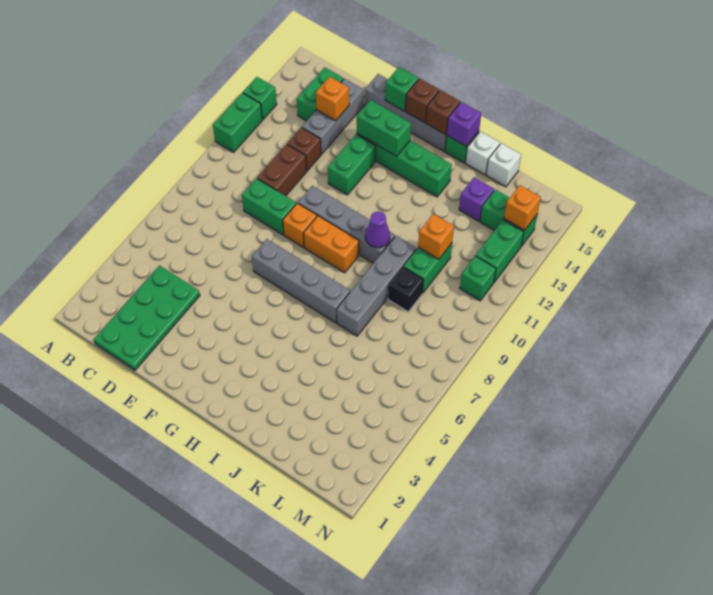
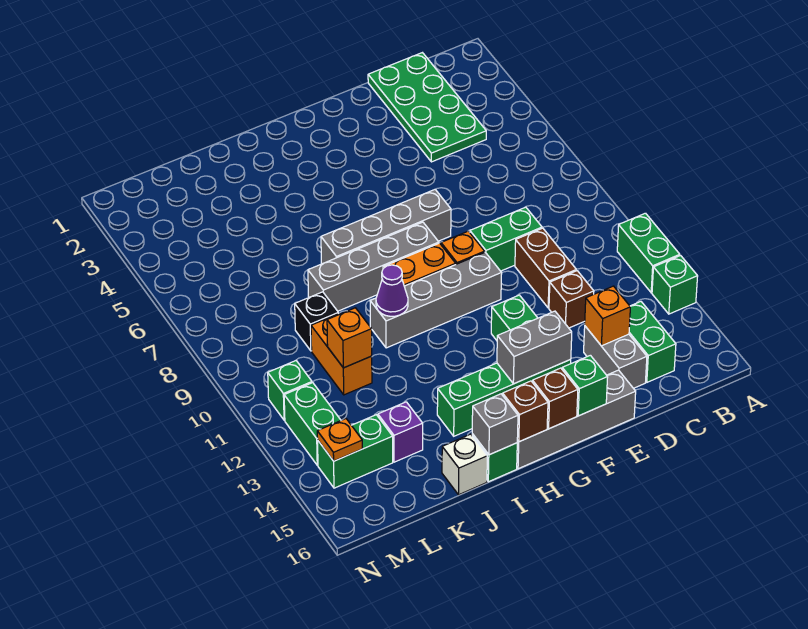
grey brick D13:D15 level 1 -> grey brick D14:D15 level 1
green brick F14:G14 level 2 -> grey brick F14:G14 level 2
purple brick I16 level 2 -> grey brick I16 level 2
grey brick J7:J10 level 1 -> grey brick G8:J8 level 1
green brick K10:K11 level 1 -> orange brick K10:K11 level 1
white brick K16 level 1 -> none
orange brick M14 level 2 -> orange plate M14 level 2

